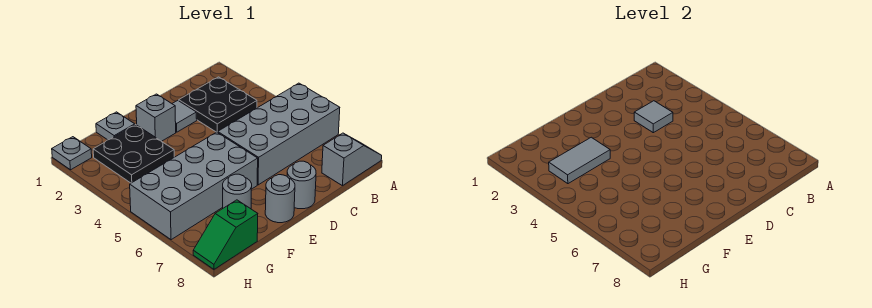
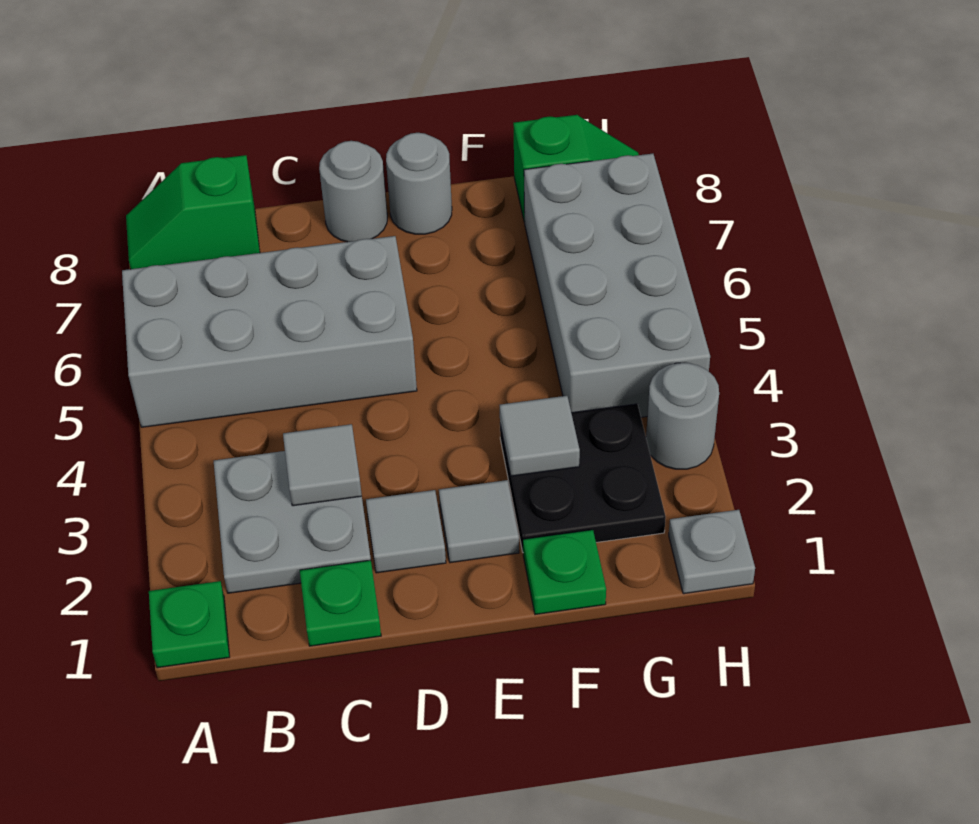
none -> green plate A1 level 1
grey slope A8:B8 level 1 top B -> green slope A8:B8 level 1 top B
black plate B2:C3 level 1 -> grey plate B2:C3 level 1
none -> green plate C1 level 1
grey brick E2 level 1 -> grey tile E2 level 1
grey brick E5:H6 level 1 -> grey brick G4:H7 level 1
grey plate F1 level 1 -> green plate F1 level 1
grey tile F3:G3 level 2 -> grey tile F3 level 2
grey round brick F7 level 1 -> grey round brick H3 level 1

